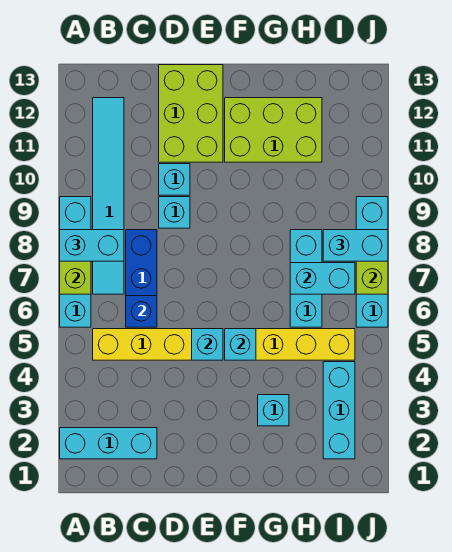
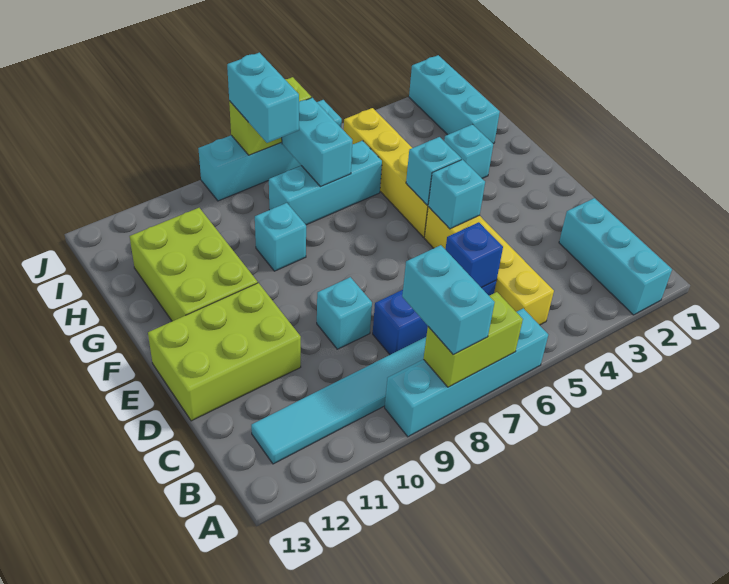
cyan brick D10 level 1 -> cyan brick G9 level 1
cyan brick I2:I4 level 1 -> cyan brick H2:J2 level 1

